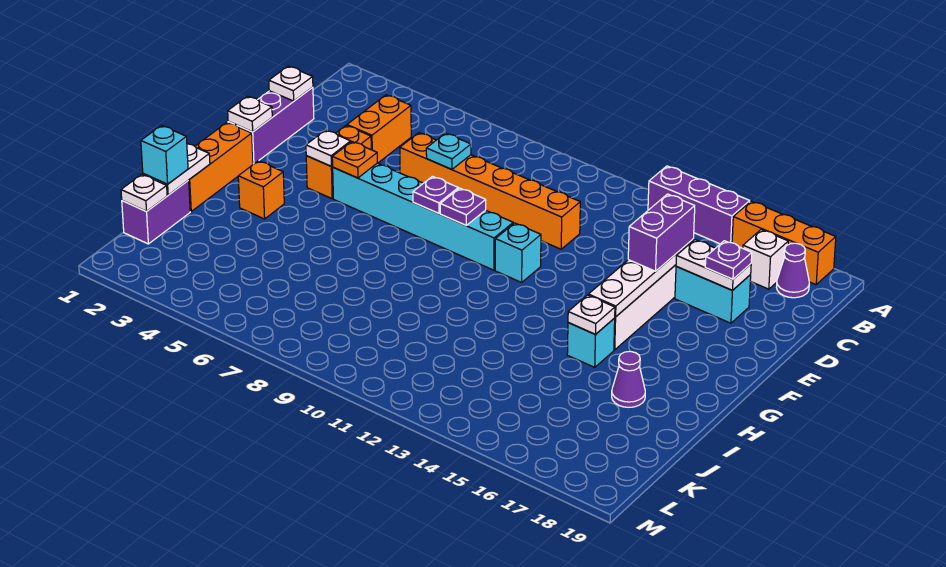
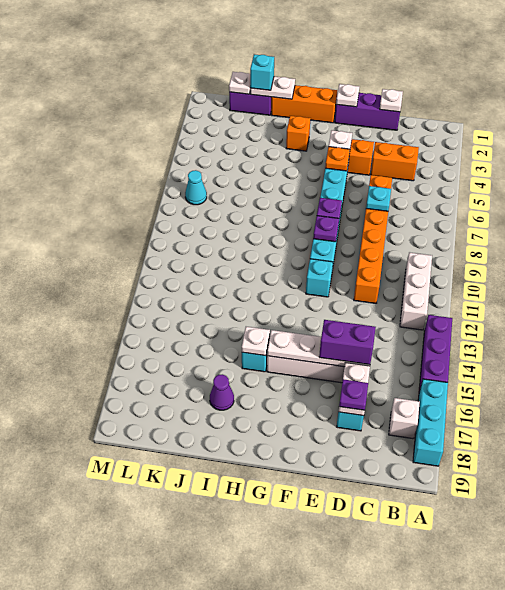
orange brick A16:A18 level 1 -> cyan brick A16:A18 level 1
none -> white brick B10:B12 level 1
purple cone B18 level 1 -> none
none -> cyan cone L7 level 1

